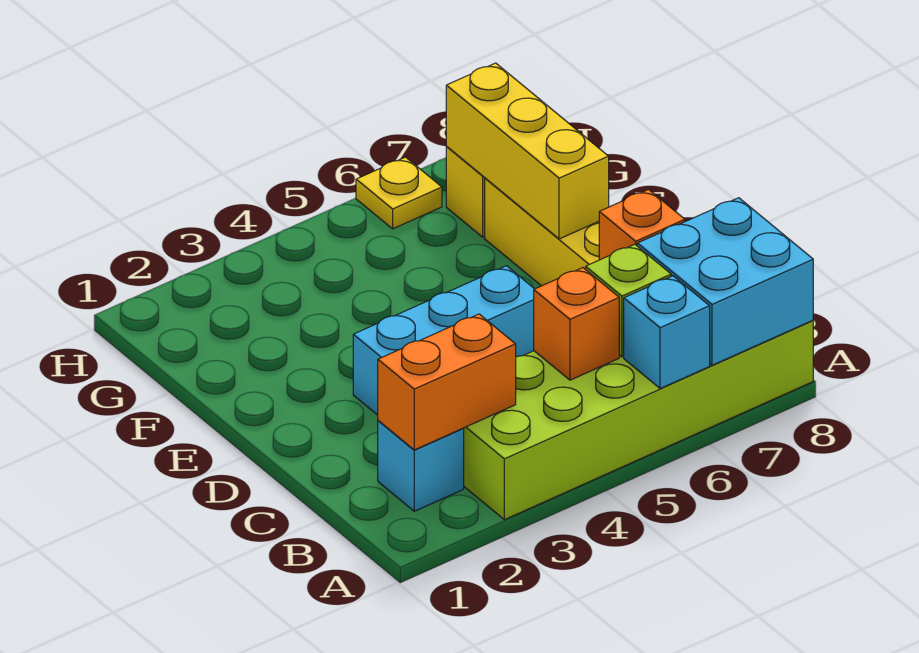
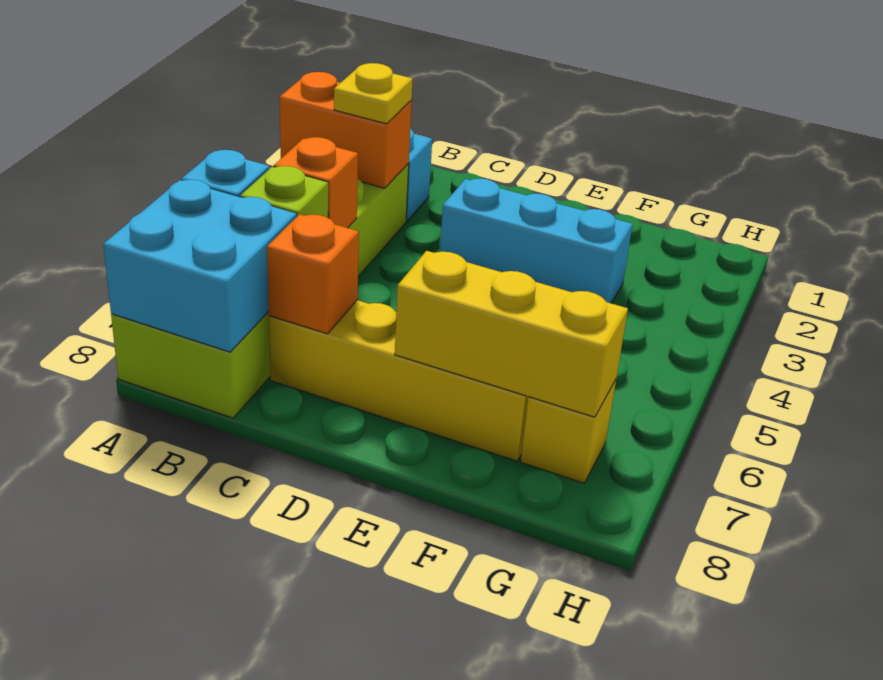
orange brick B2:B3 level 2 -> orange brick A3:B3 level 2
cyan brick D3:D5 level 1 -> cyan brick D3:F3 level 1
yellow plate H6 level 1 -> yellow plate B3 level 3

